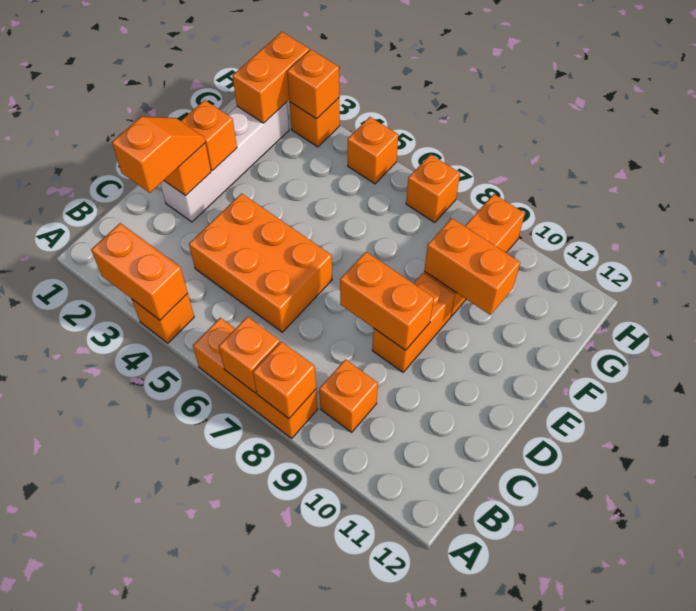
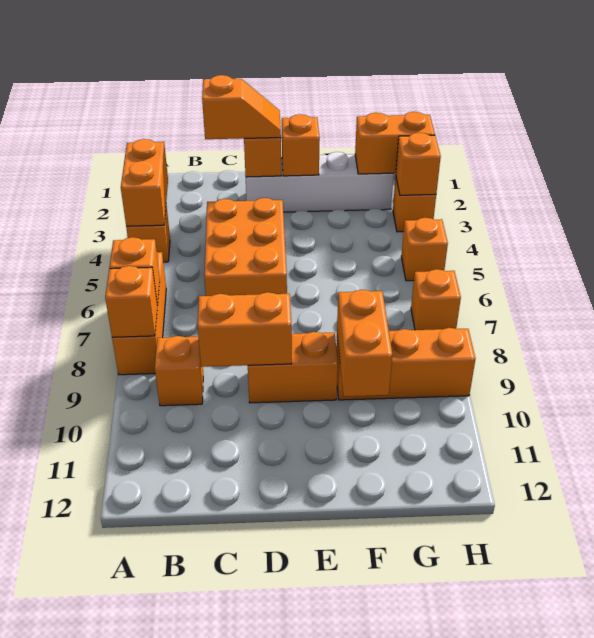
orange brick D8:D9 level 2 -> orange brick C9:D9 level 2

